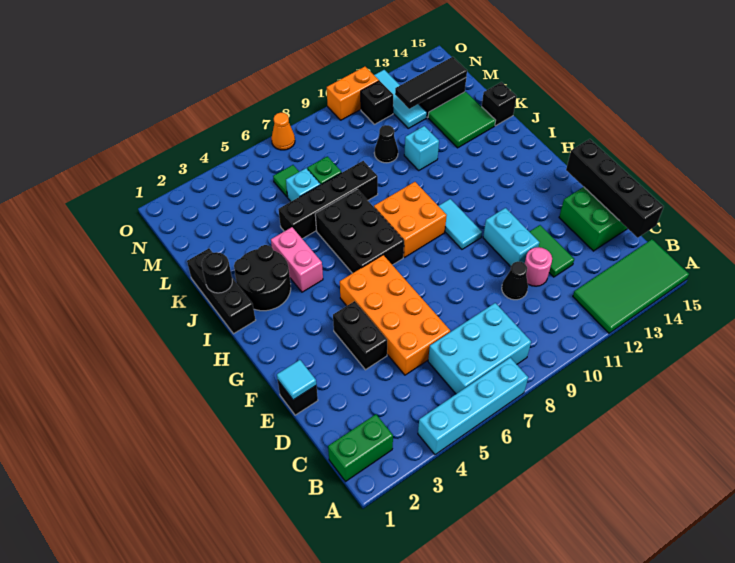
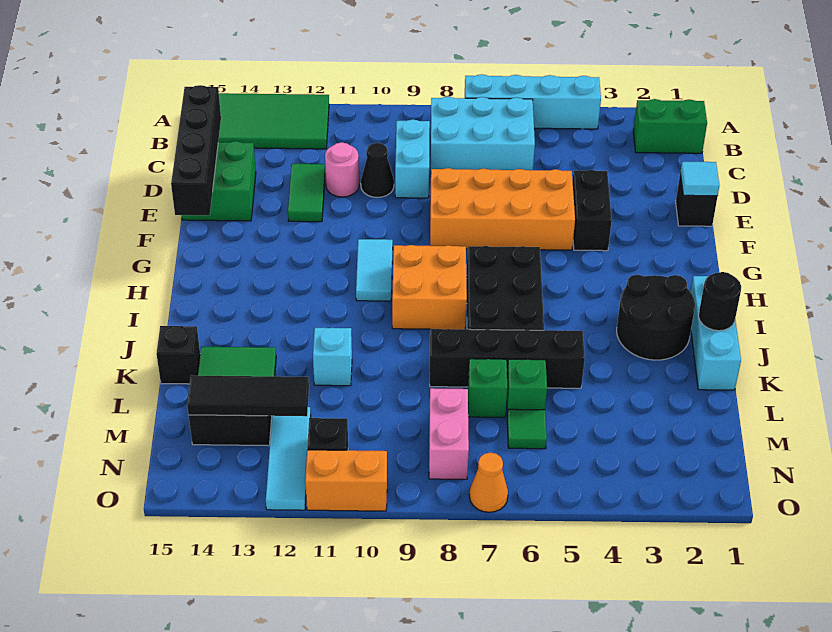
orange brick D5:G6 level 1 -> orange brick E5:F8 level 1
cyan brick E11:F11 level 1 -> cyan brick C9:D9 level 1
black brick I1:K1 level 1 -> cyan brick I1:K1 level 1
pink brick I4:J4 level 1 -> pink brick M8:N8 level 1
cyan brick L6 level 1 -> green brick L6 level 1
black cone L10 level 1 -> none

